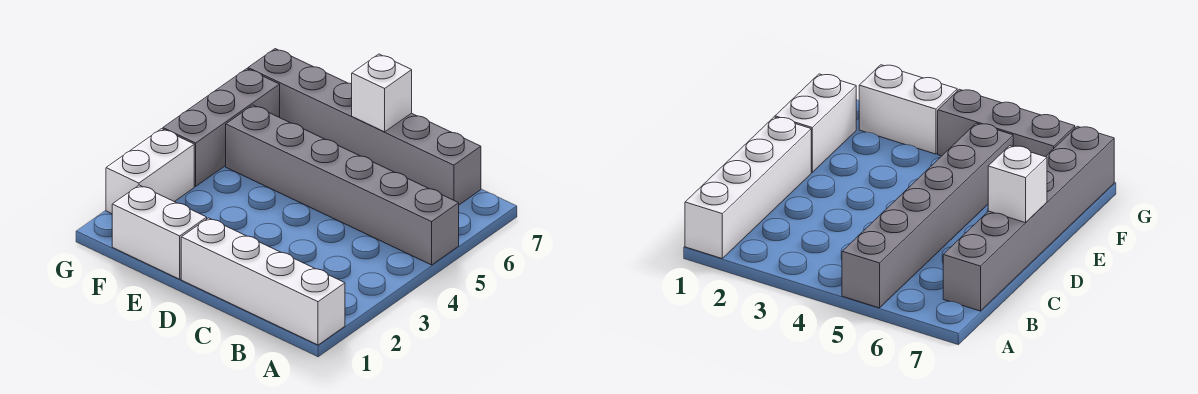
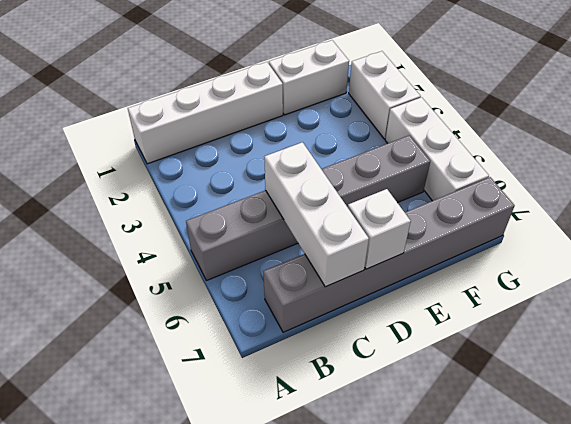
none -> white brick C5:C7 level 2
grey brick G4:G6 level 1 -> white brick G4:G6 level 1

